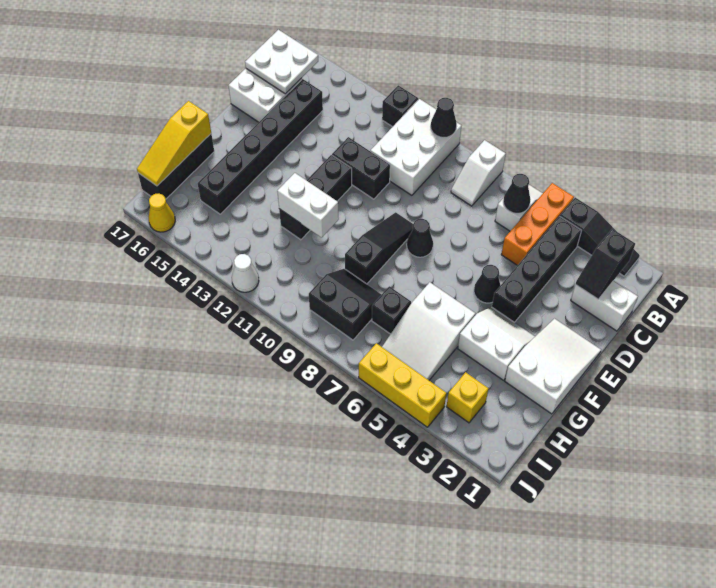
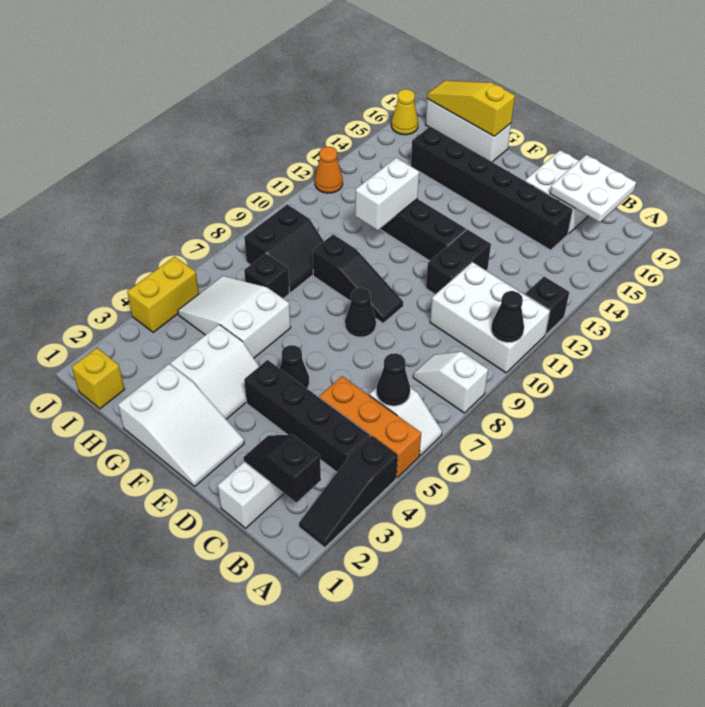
black brick G17:I17 level 1 -> white brick G17:I17 level 1
yellow brick I3 level 1 -> yellow brick I1 level 1
yellow brick J4:J6 level 1 -> yellow brick J4:J5 level 1
white cone J12 level 1 -> orange cone J12 level 1

